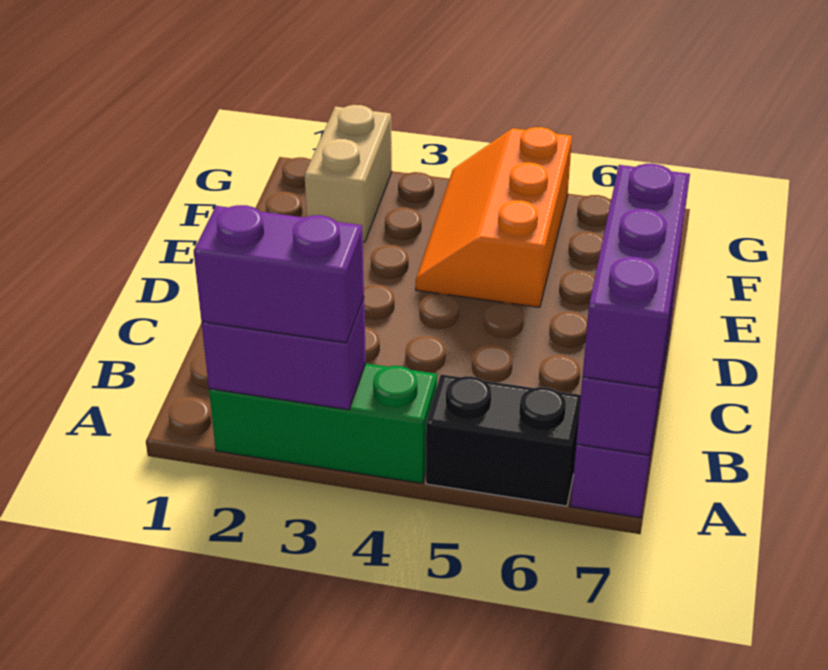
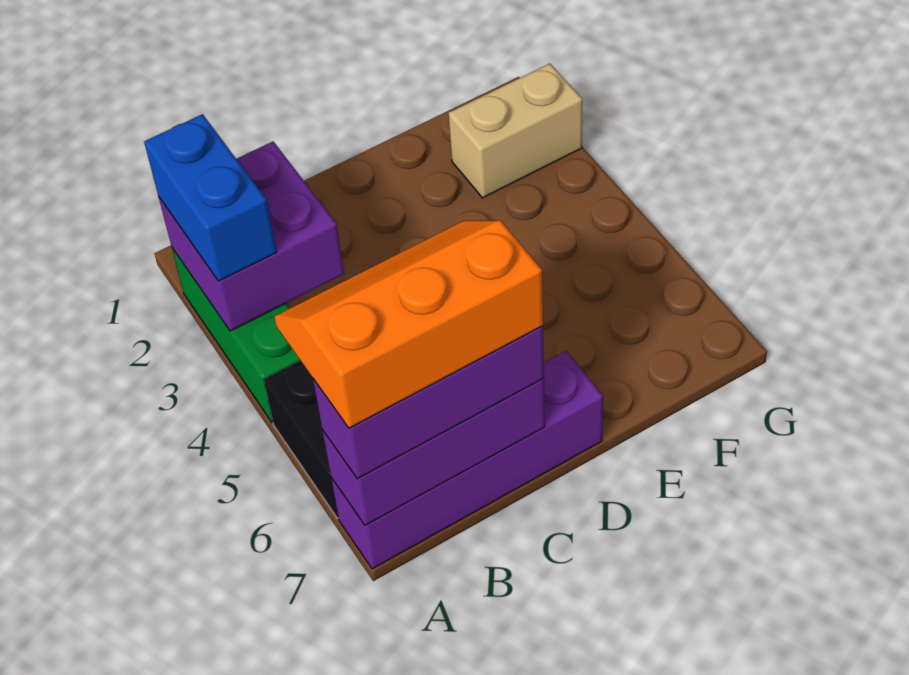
purple brick A2:A3 level 2 -> purple brick A2:B3 level 2
purple brick A2:A3 level 3 -> blue brick A2:A3 level 3
orange slope E4:G5 level 1 top 5 -> orange slope A6:C7 level 4 top 7

